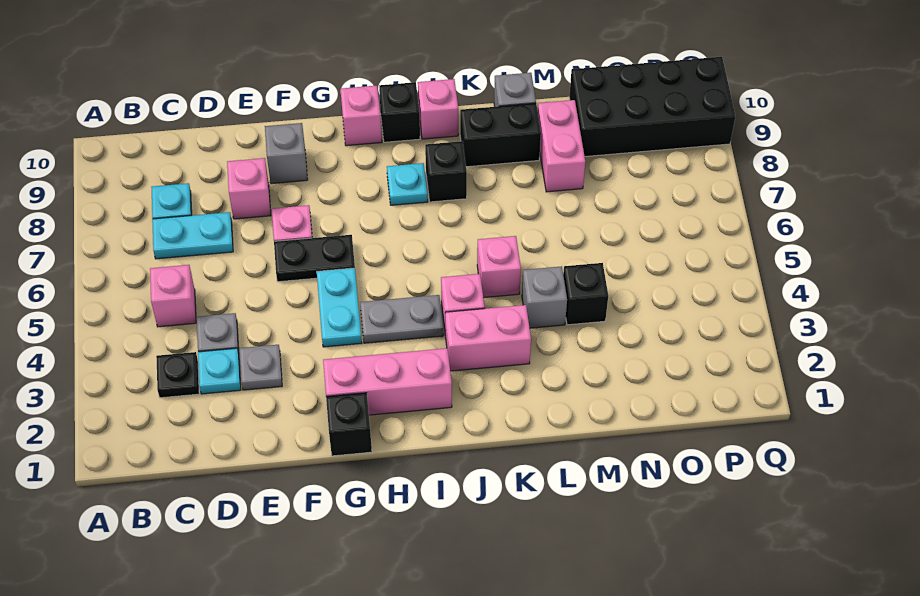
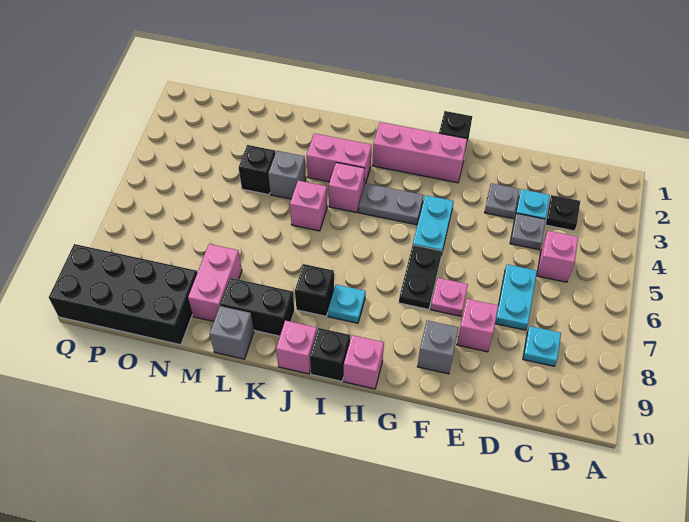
cyan plate C7:D7 level 1 -> cyan plate D6:D7 level 1
black plate F6:G6 level 1 -> black plate G6:G7 level 1

